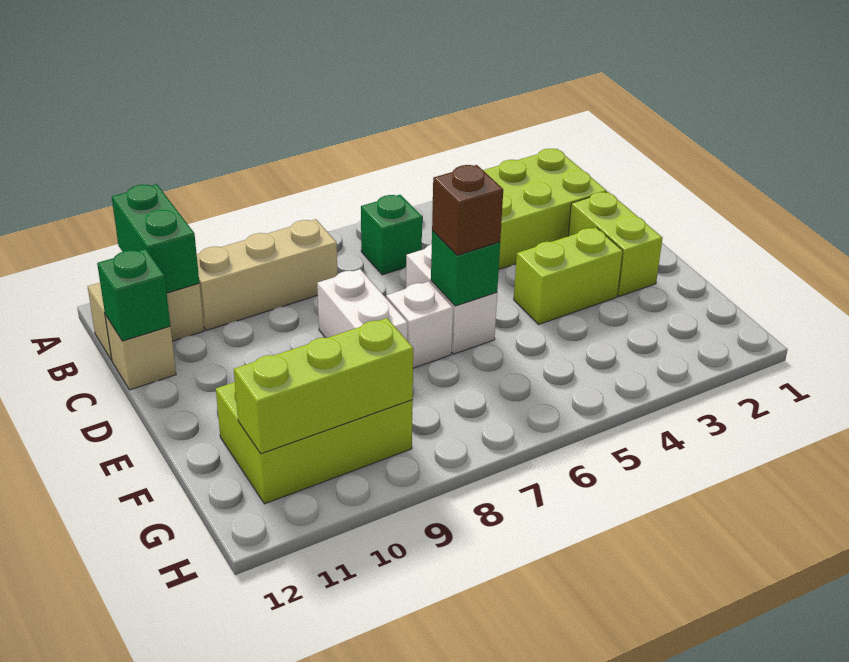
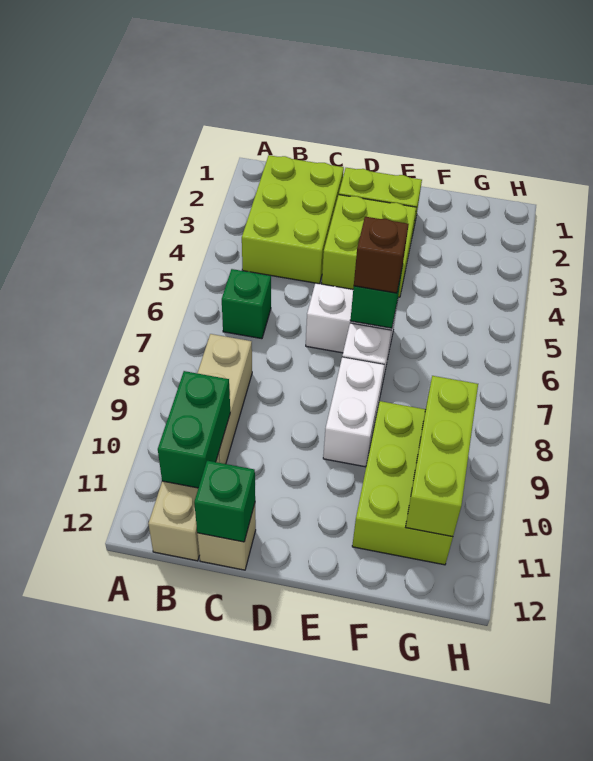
green brick A11:B11 level 2 -> green brick B10:B11 level 2
white brick D8:E8 level 1 -> white brick E8:E9 level 1
lime brick E3:E4 level 1 -> lime brick D3:E4 level 1

